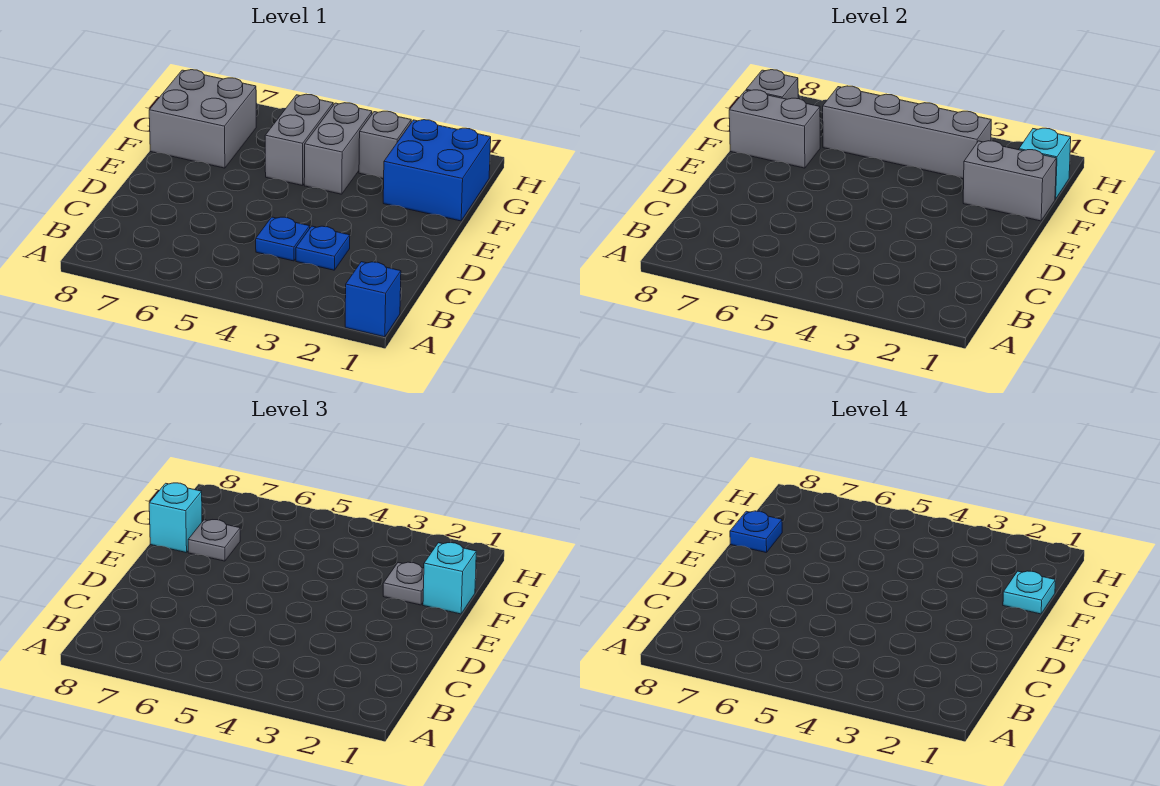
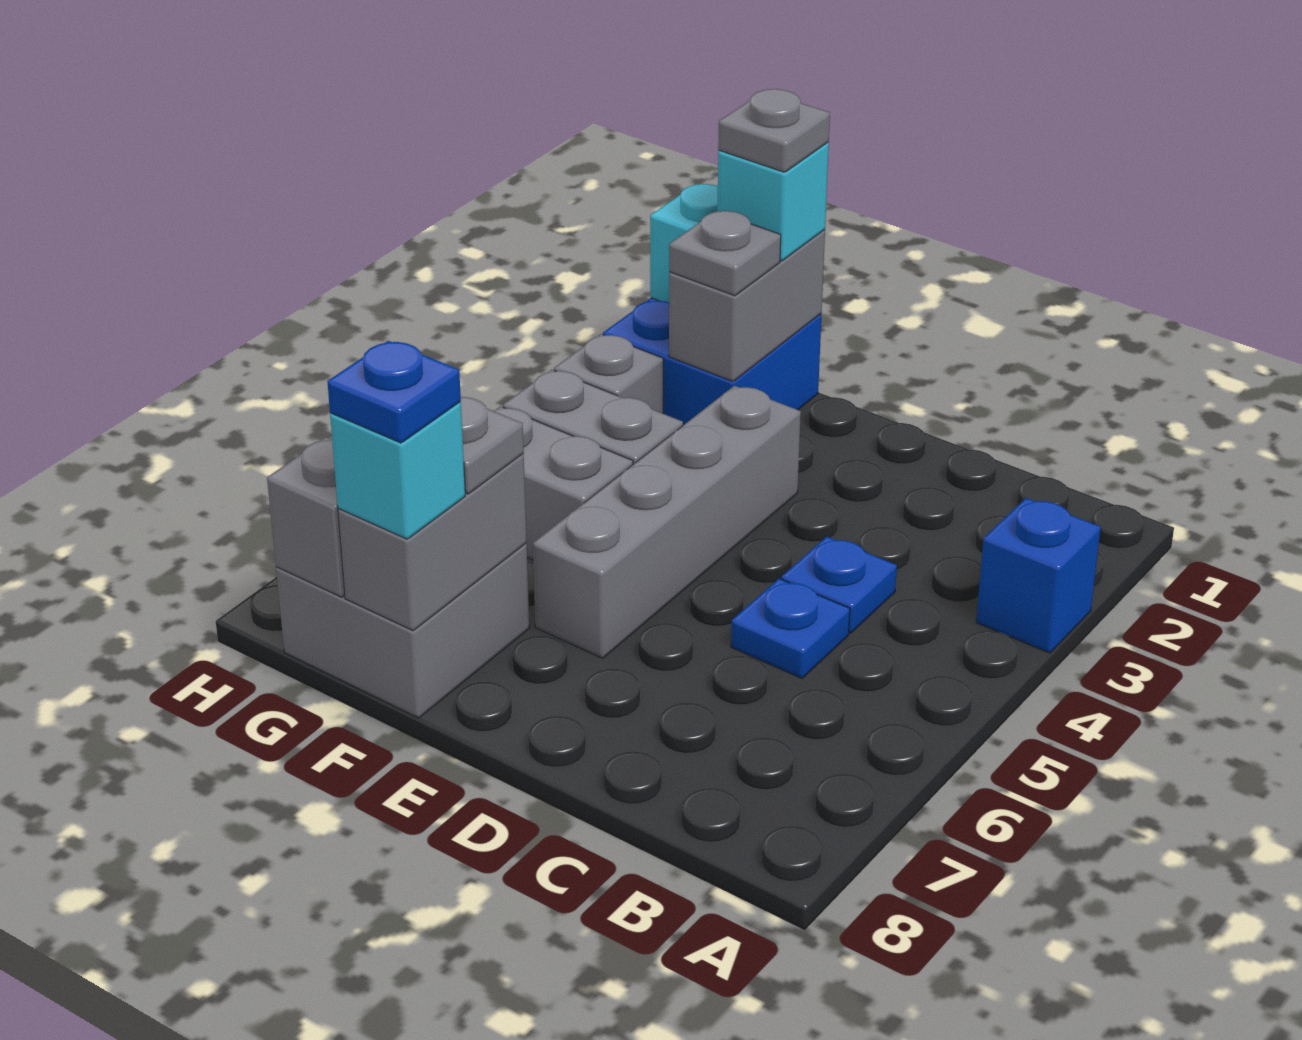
blue brick A1 level 1 -> blue brick A3 level 1
blue plate C3 level 1 -> blue plate C5 level 1
cyan plate F1 level 4 -> grey plate F1 level 4
grey brick G3:G6 level 2 -> grey brick E3:E6 level 1

